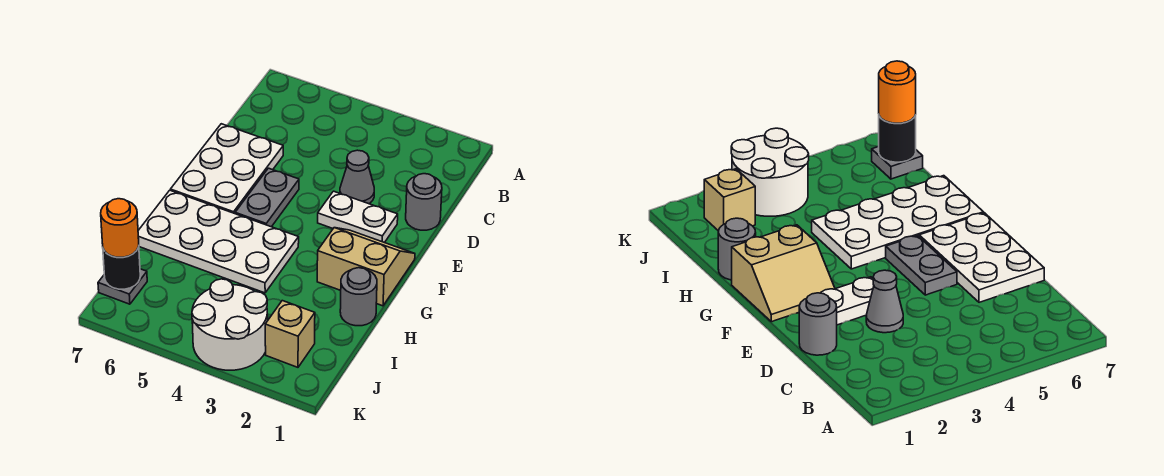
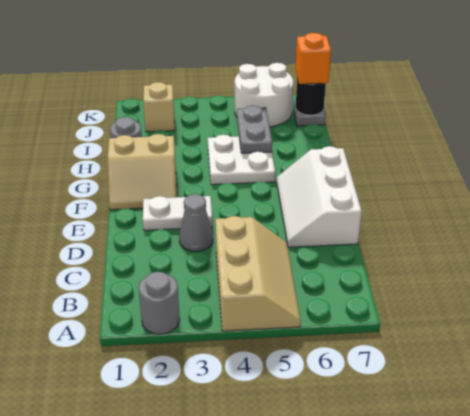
none -> tan slope A4:C5 level 1 top 4
grey round brick D1 level 1 -> grey round brick A2 level 1
white plate D6:F7 level 1 -> white slope D6:F7 level 1 top 7
grey plate E5:F5 level 1 -> grey plate H5:I5 level 2
white plate G4:H7 level 1 -> white plate G4:H5 level 1
white round brick J3:K4 level 1 -> white round brick J5:K6 level 1
orange round brick J7 level 3 -> orange brick J7 level 3

